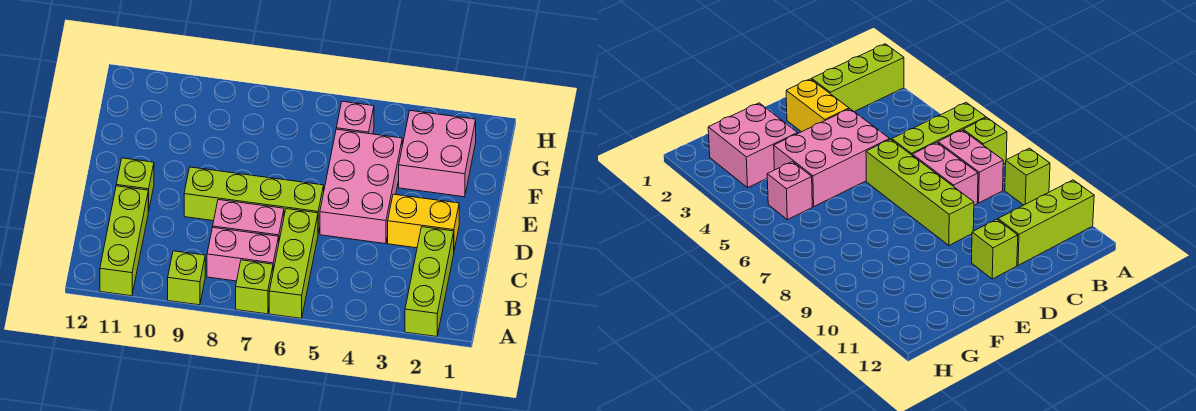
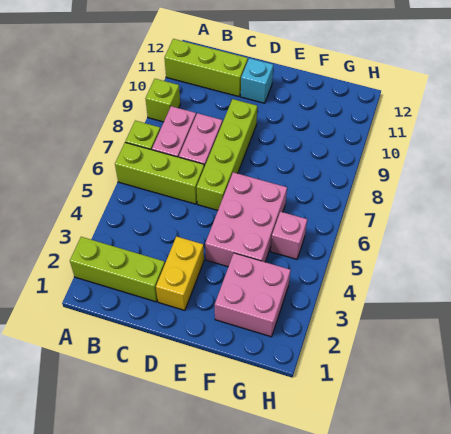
pink brick D4:F5 level 1 -> pink brick E4:F6 level 1
lime brick D11 level 1 -> cyan brick D11 level 1

